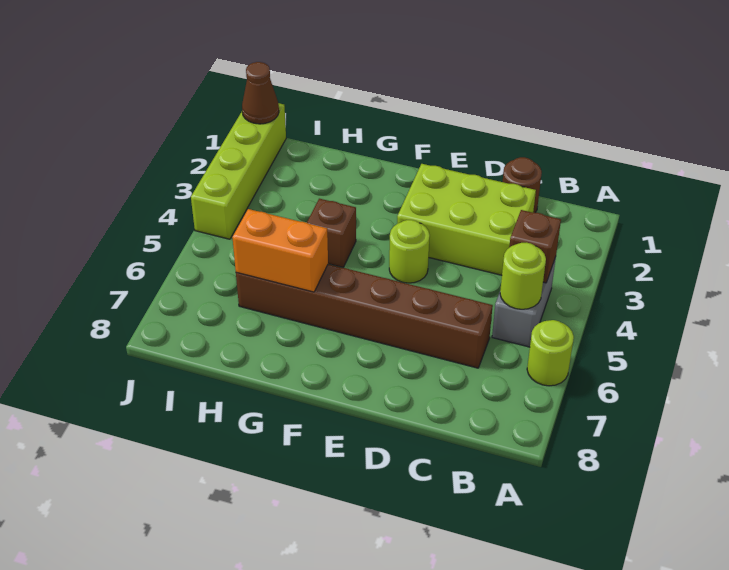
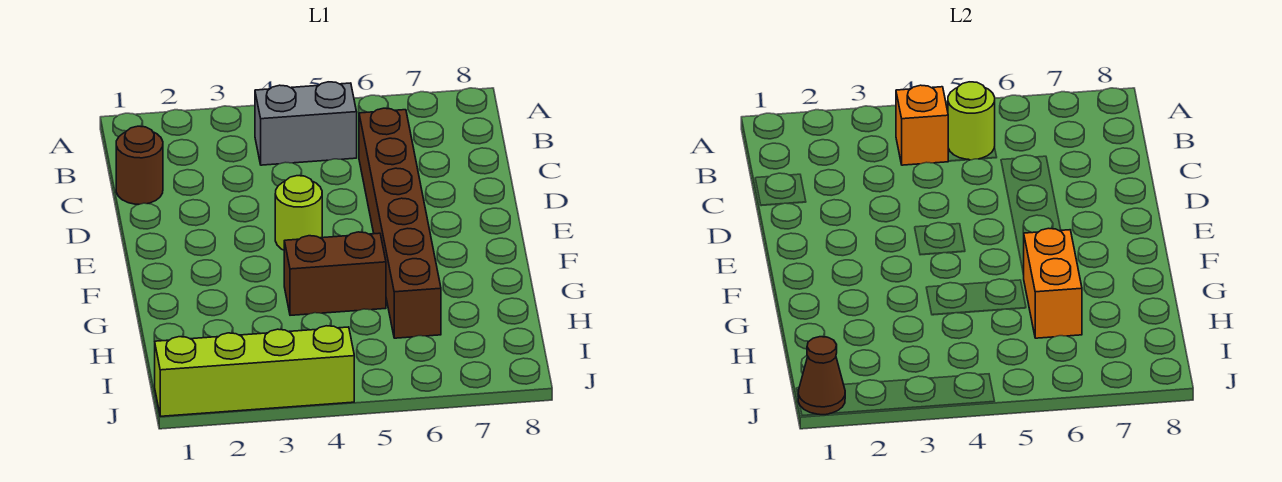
lime round brick A6 level 1 -> none
brown brick B4 level 2 -> orange brick B4 level 2
lime brick C2:E3 level 1 -> none
brown brick G4 level 1 -> brown brick G4:G5 level 1

